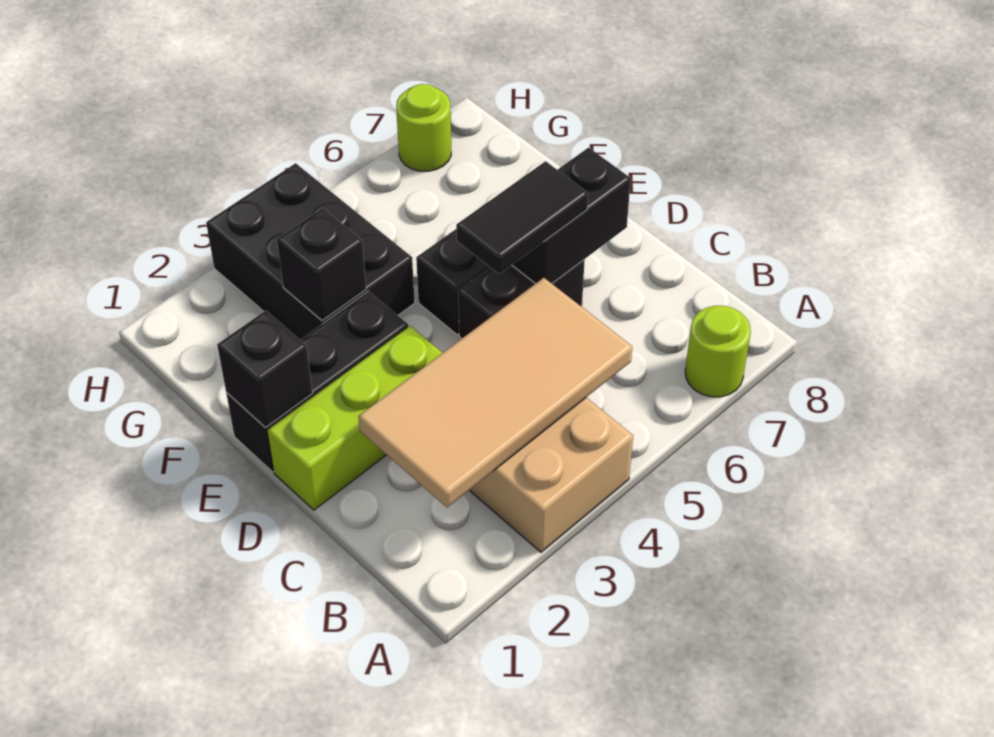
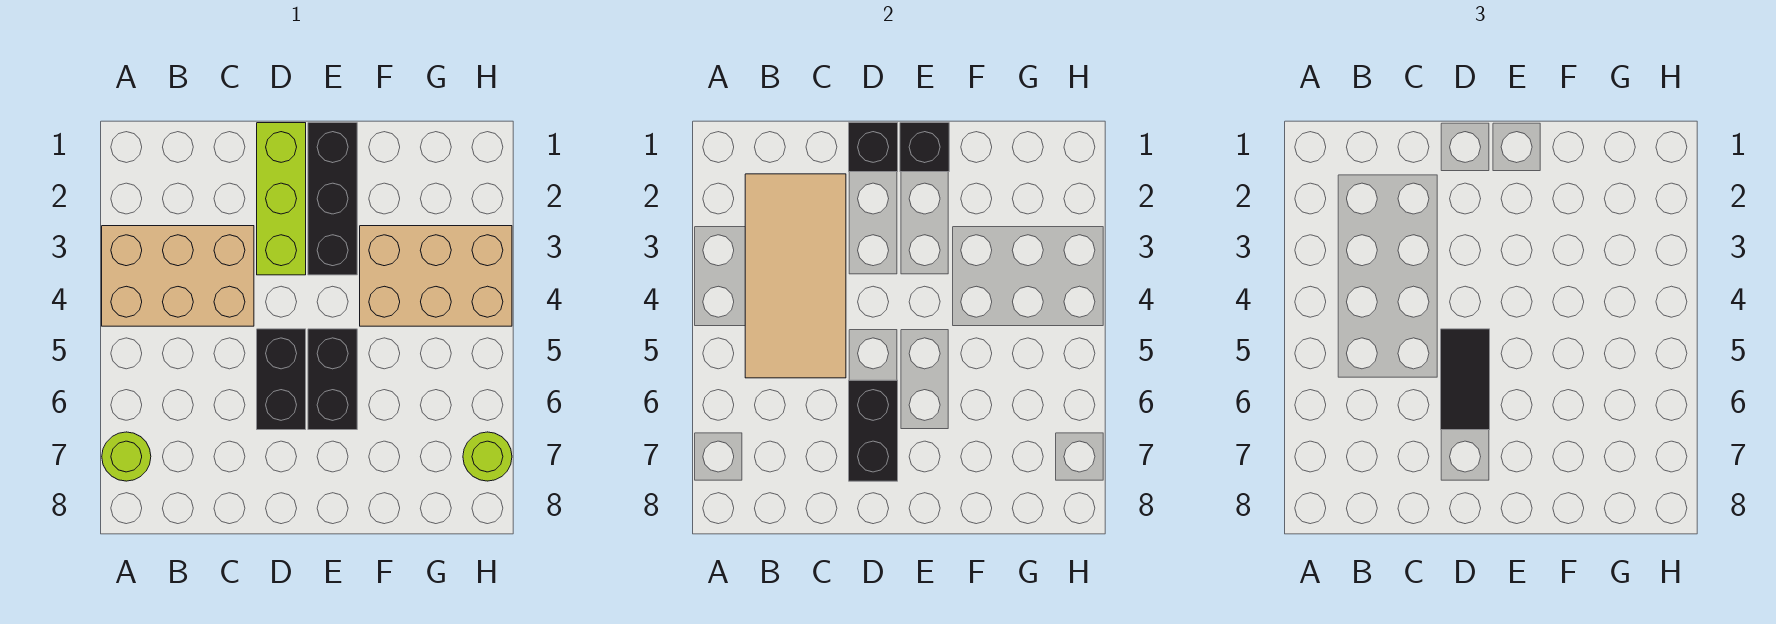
black brick F3:H4 level 1 -> tan brick F3:H4 level 1
black brick F3 level 2 -> black brick D1 level 2

